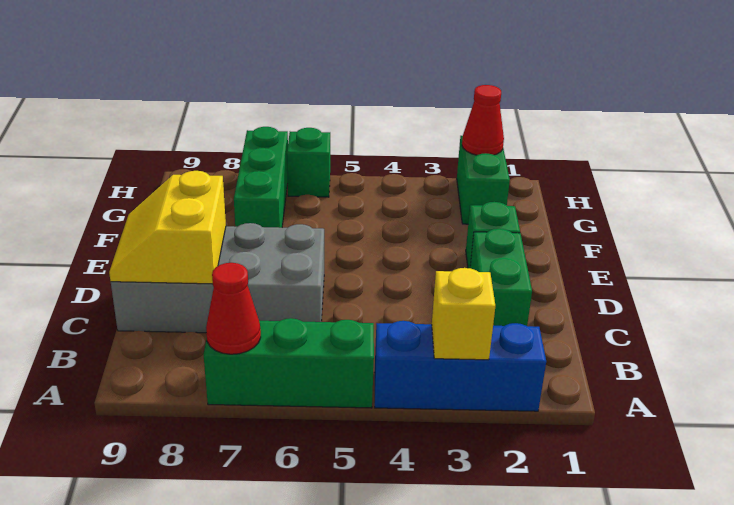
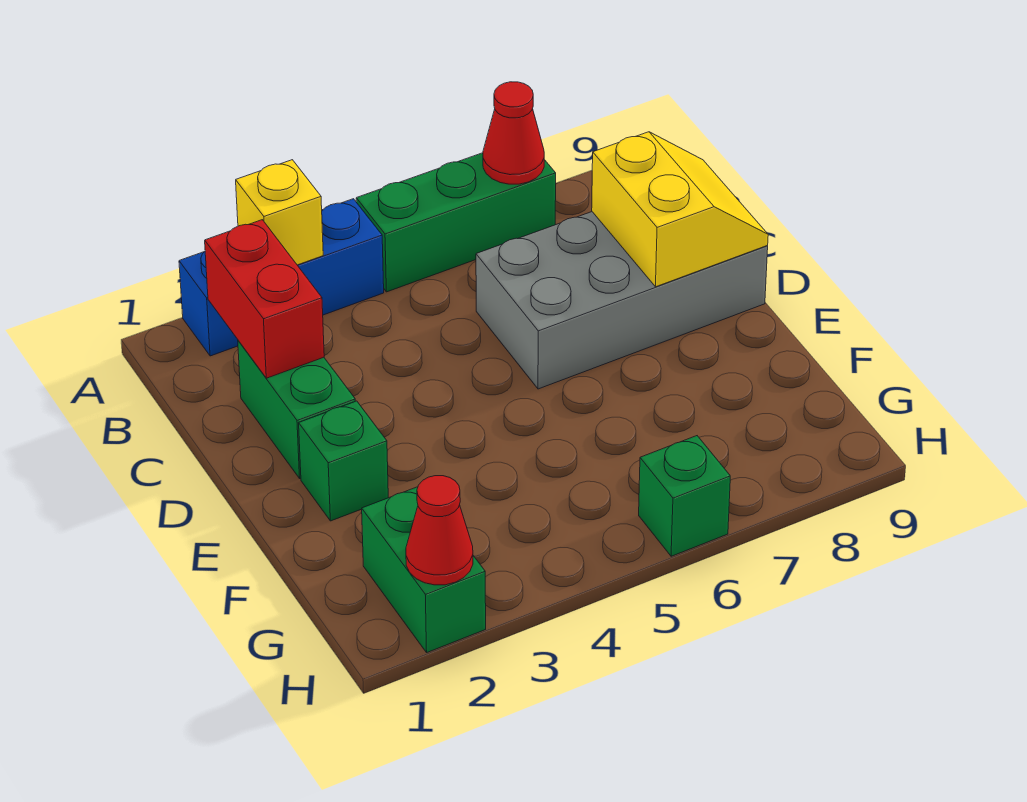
none -> red brick B2:C2 level 2
green brick F7:H7 level 1 -> none

